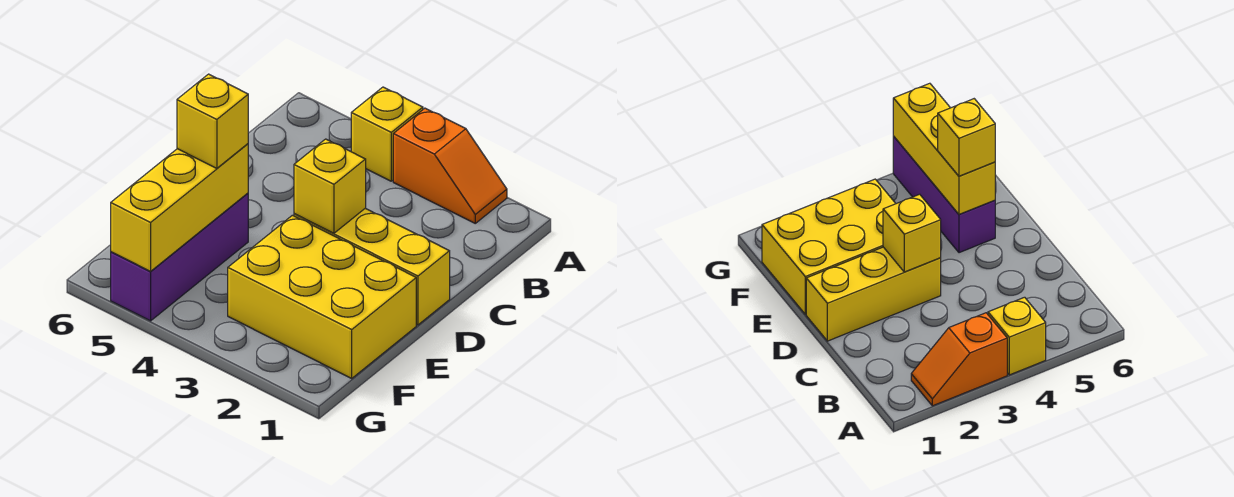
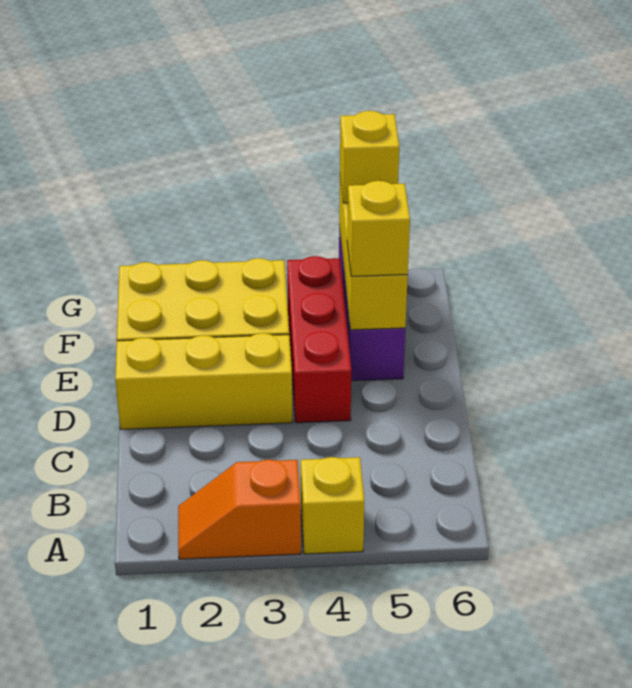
yellow brick D3 level 2 -> yellow brick G5 level 3
none -> red brick D4:F4 level 1

